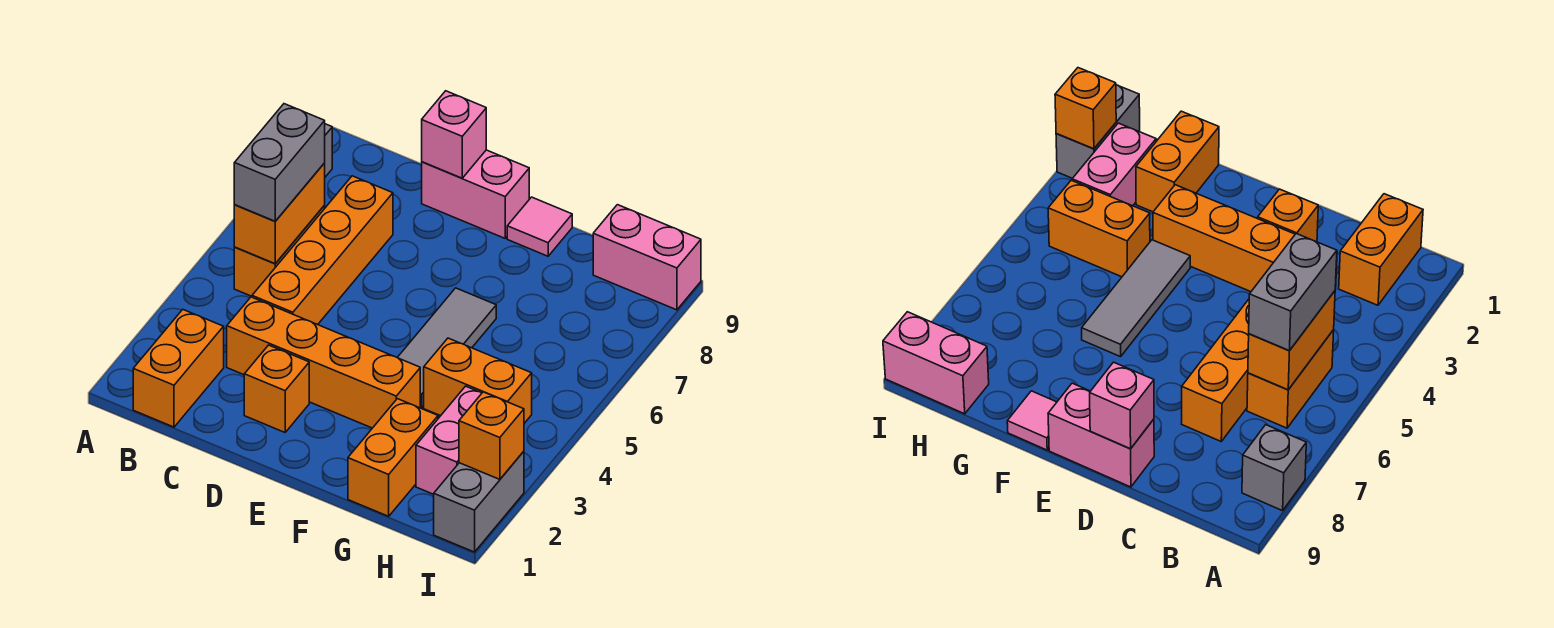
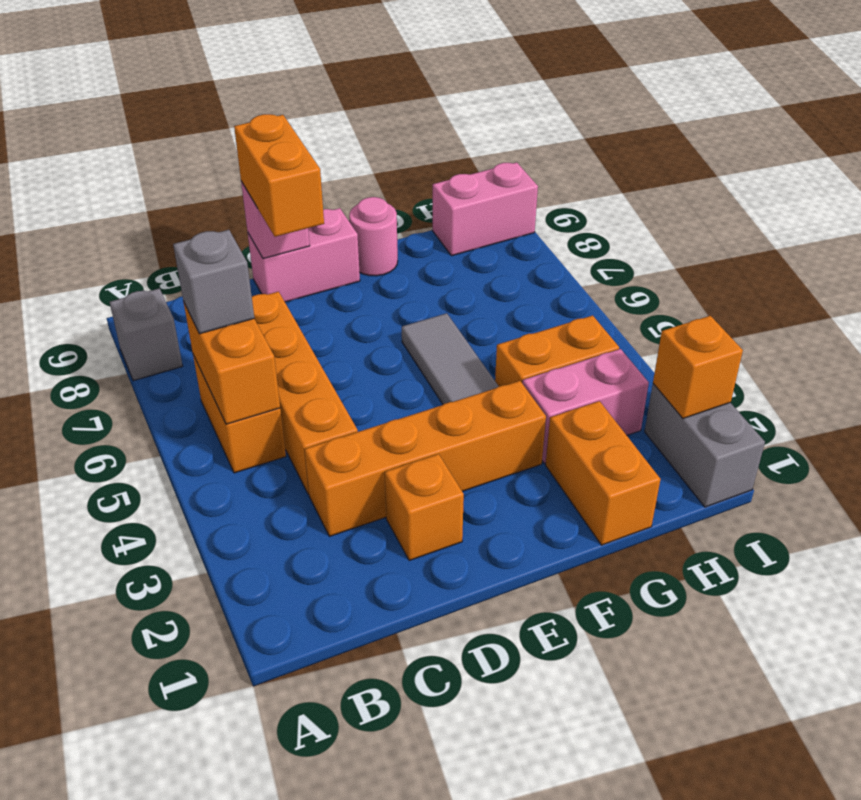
orange brick B1:B2 level 1 -> orange brick D8:D9 level 3
grey brick B5:B6 level 3 -> grey brick B6 level 3
pink tile F9 level 1 -> pink round brick F9 level 1
pink brick H2:H3 level 1 -> pink brick G3:H3 level 1

